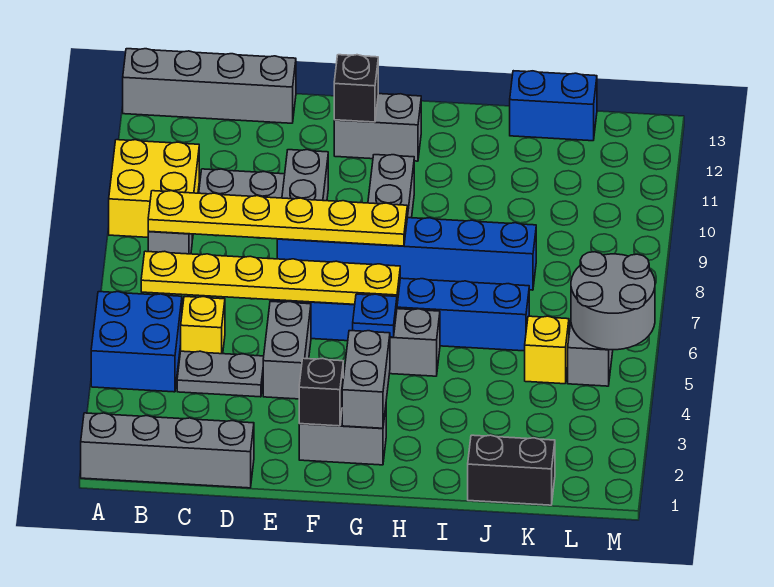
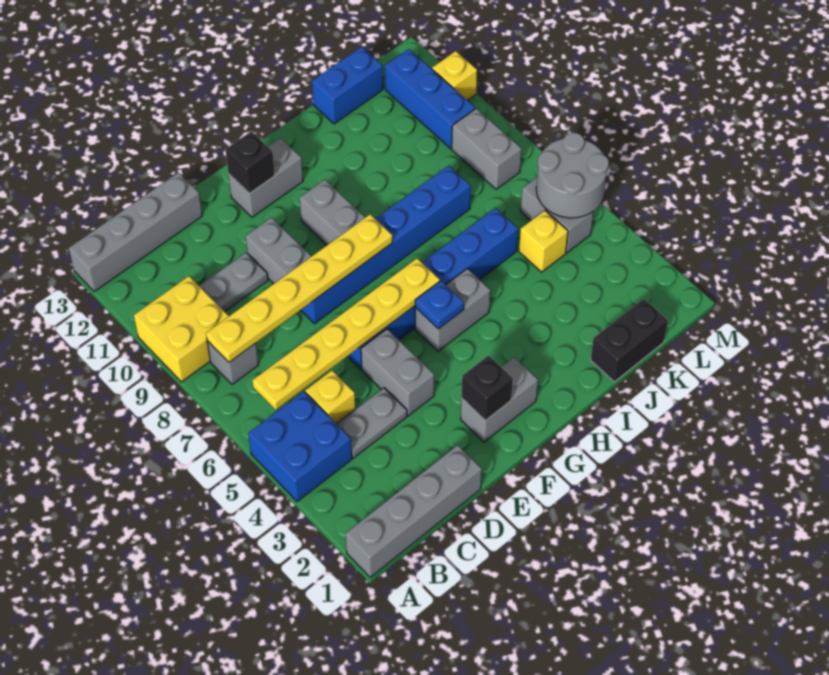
grey brick G2:G3 level 2 -> grey brick L8:L9 level 1
none -> blue brick L10:L12 level 1
none -> yellow brick M11 level 1

